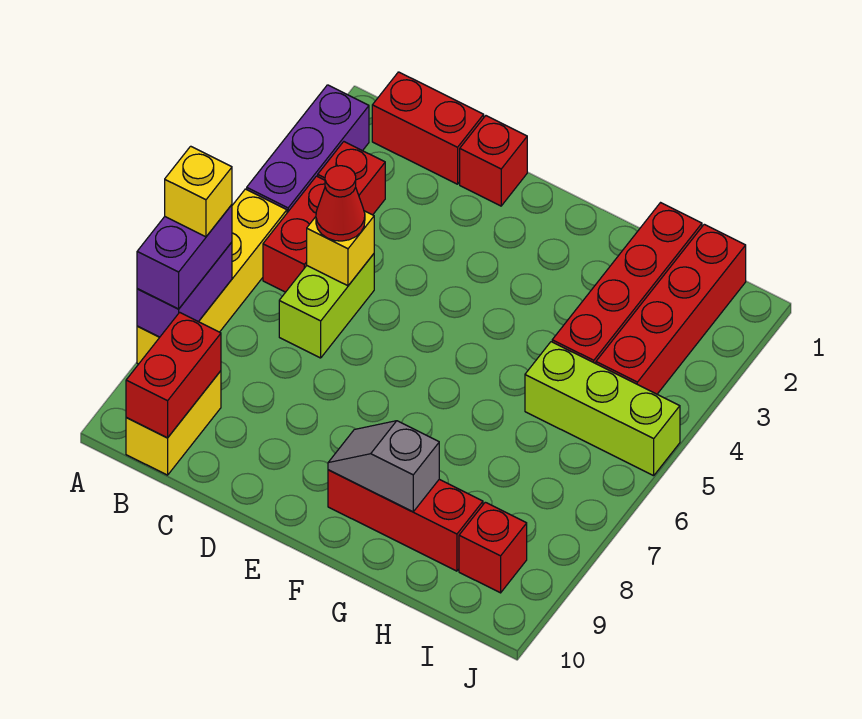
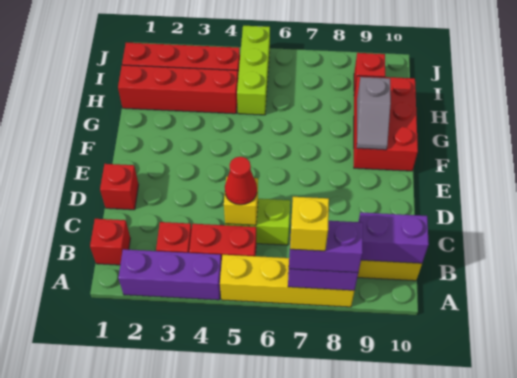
red brick B1:C1 level 1 -> red brick B1 level 1
red brick B9:B10 level 2 -> purple brick B9:B10 level 2
red brick F9:H9 level 1 -> red brick F9:H10 level 1

